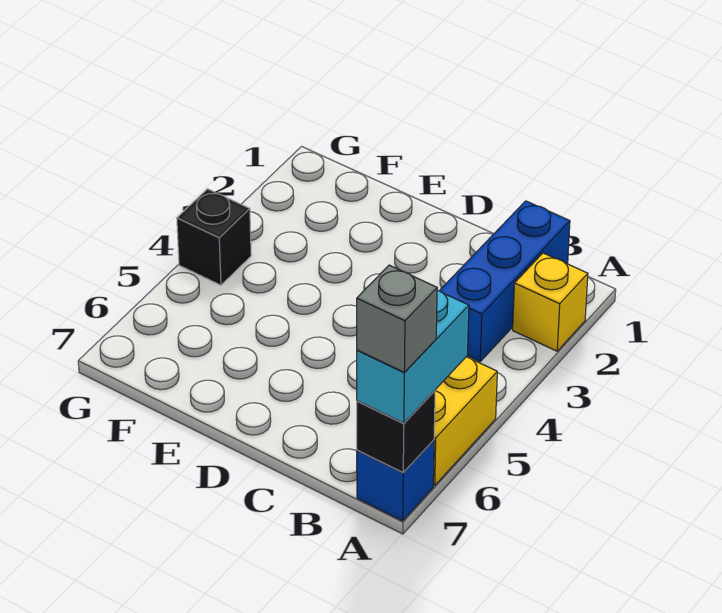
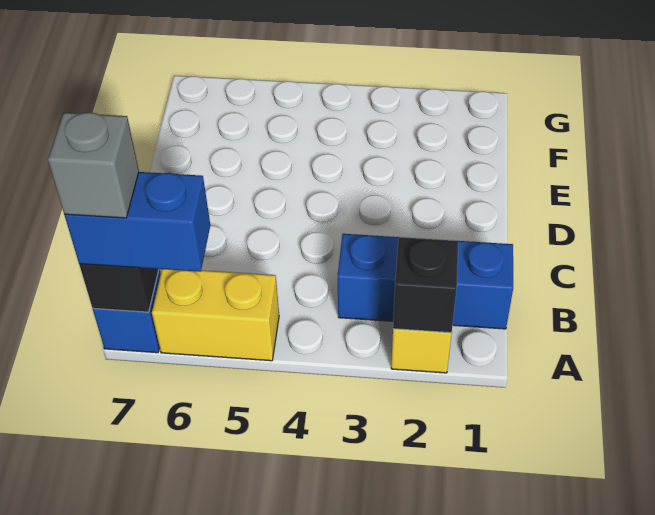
cyan brick A6:A7 level 3 -> blue brick A6:A7 level 3
black brick G4 level 1 -> black brick A2 level 2

